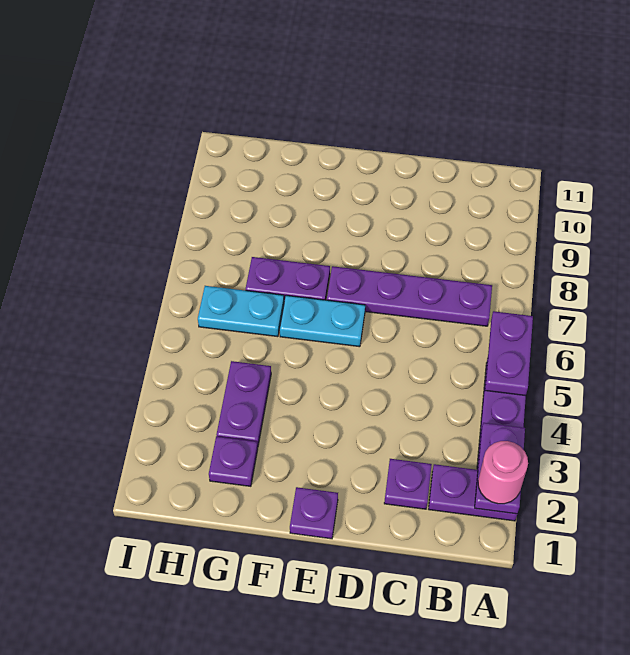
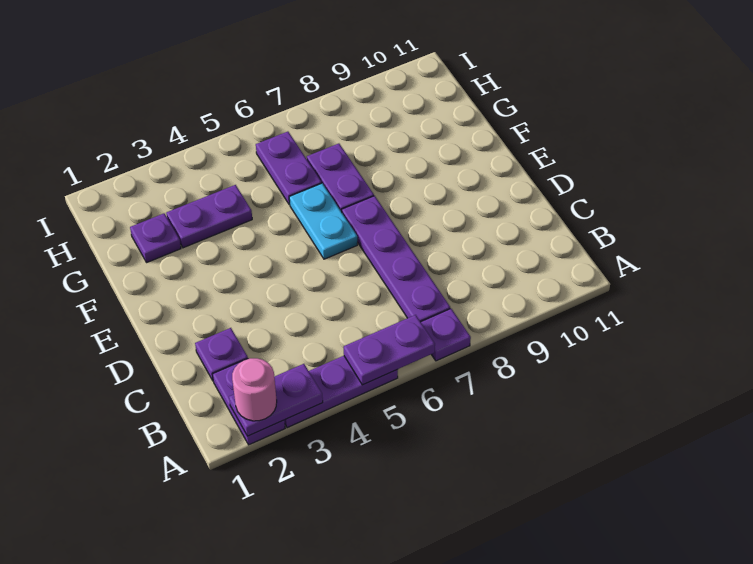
purple plate E1 level 1 -> purple plate A7 level 1
cyan plate G6:H6 level 1 -> purple plate G6:H6 level 1

